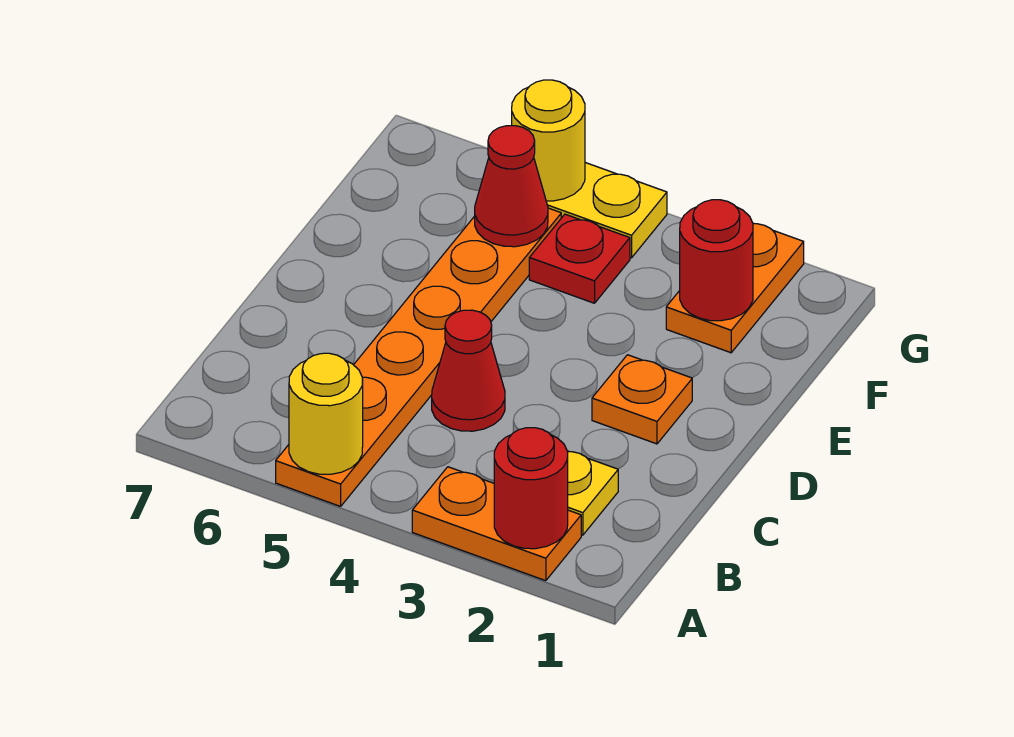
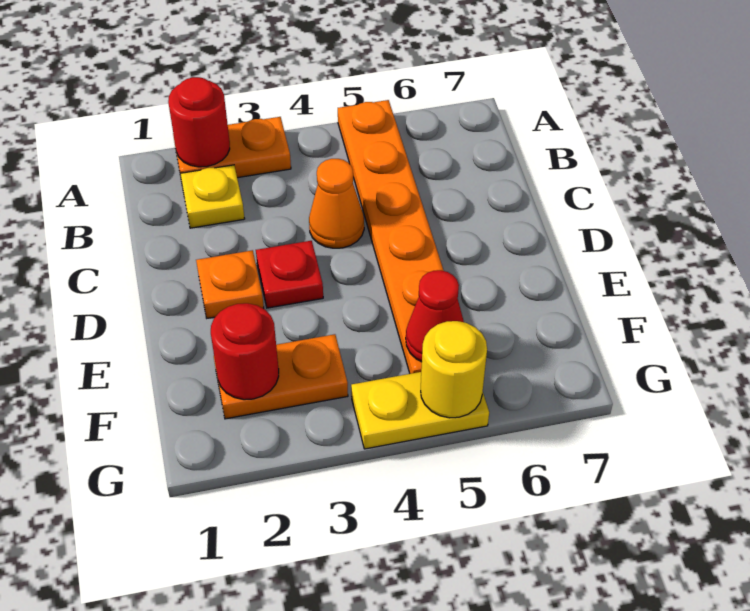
yellow round brick A5 level 2 -> none
red cone C4 level 1 -> orange cone C4 level 1
orange plate F2:G2 level 1 -> orange plate F2:F3 level 1
red plate F4 level 1 -> red plate D3 level 1

